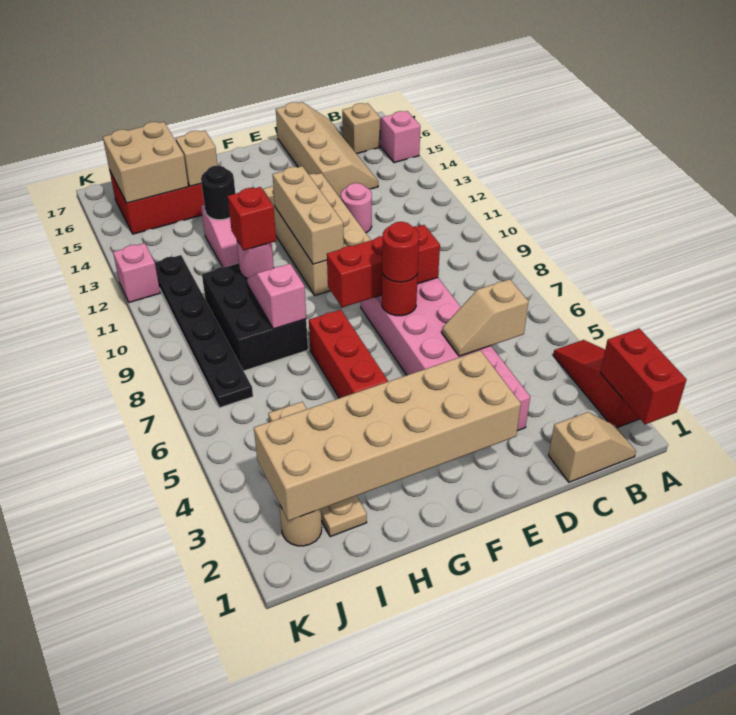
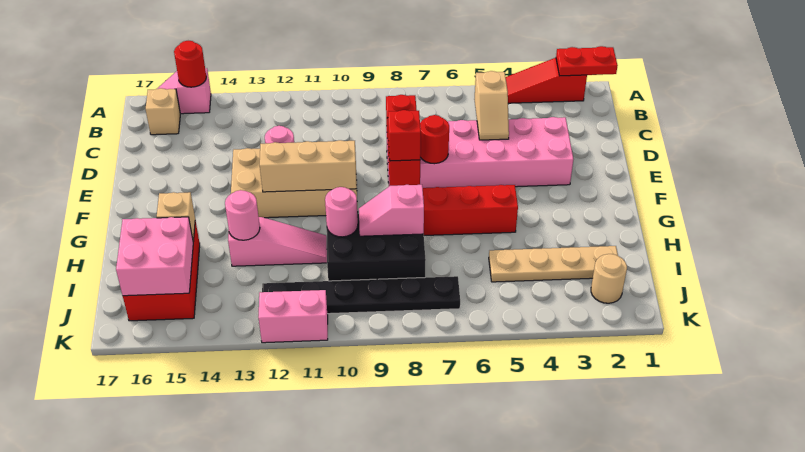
red brick A1:A2 level 2 -> red plate A1:A2 level 2
tan slope B1:C1 level 1 top C -> none
tan slope C14:D17 level 1 top D -> none
tan brick E2:J3 level 2 -> none
red round brick E7 level 3 -> red round brick A15 level 2
red brick H10 level 3 -> red brick F8 level 3
black round brick H13 level 2 -> pink round brick H13 level 2
tan brick I15:J16 level 2 -> pink brick I15:J16 level 2
pink brick K12 level 1 -> pink brick K11:K12 level 1

